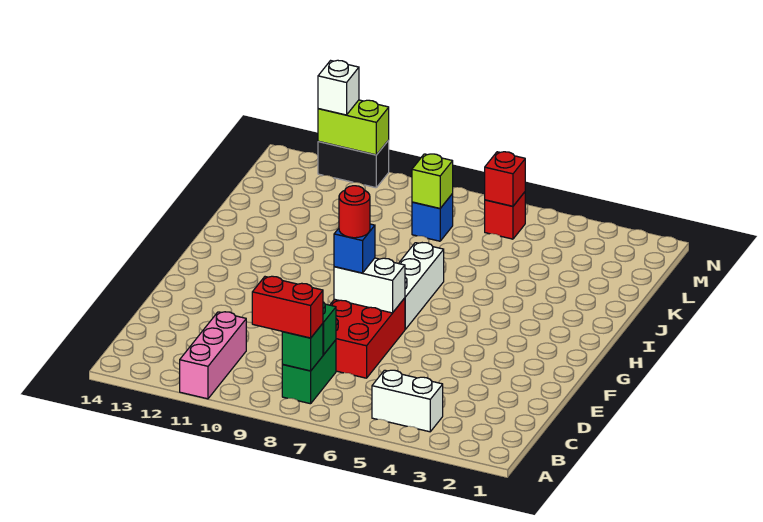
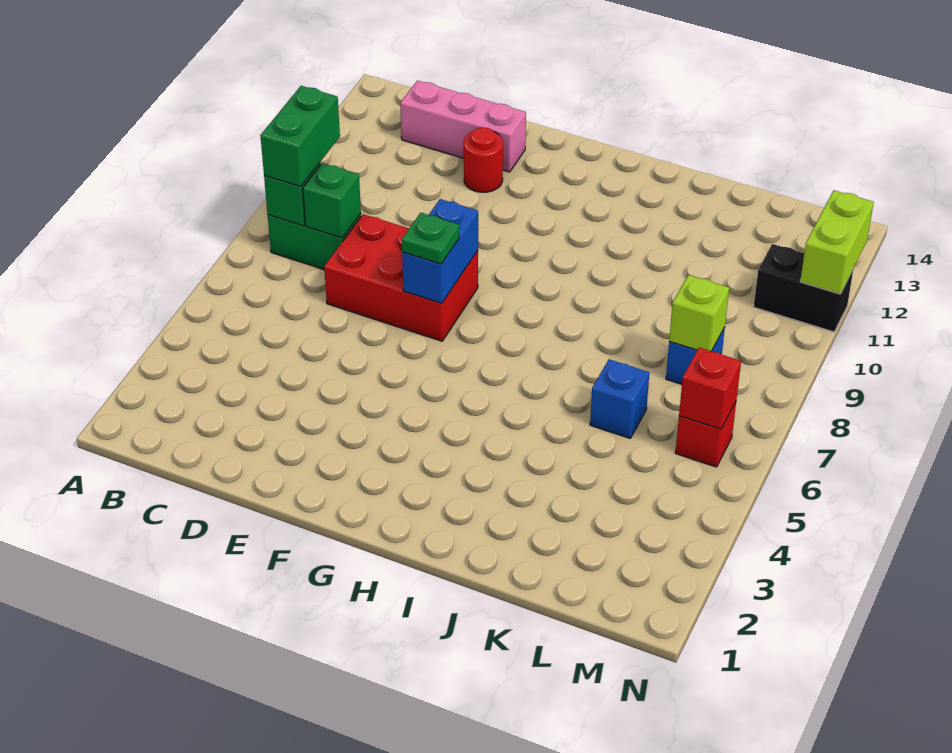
pink brick A11:C11 level 1 -> pink brick C13:E13 level 1
white brick B4:B5 level 1 -> none
red brick B8:B9 level 3 -> green brick B8:B9 level 3
white brick F7:F8 level 2 -> blue brick F7:F8 level 2
none -> green plate F7 level 3
blue brick F8 level 3 -> blue brick K6 level 1
red round brick F8 level 4 -> red round brick E12 level 1
white brick G7:I7 level 1 -> none
black brick N11:N12 level 1 -> black brick M11:N11 level 1
white brick N12 level 3 -> none

